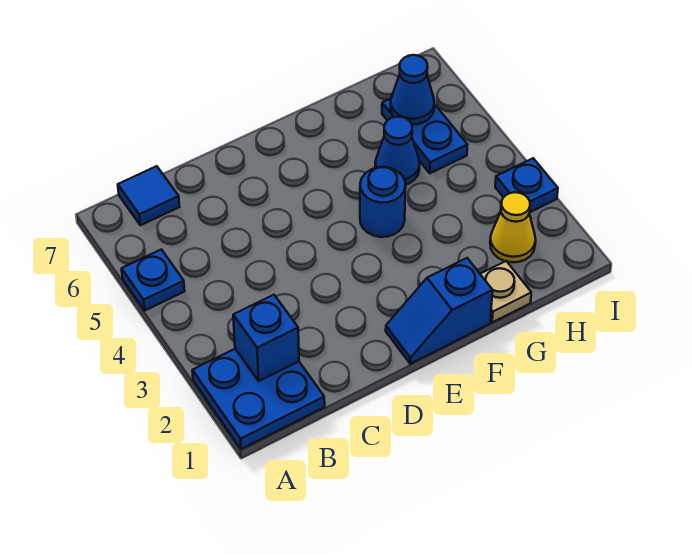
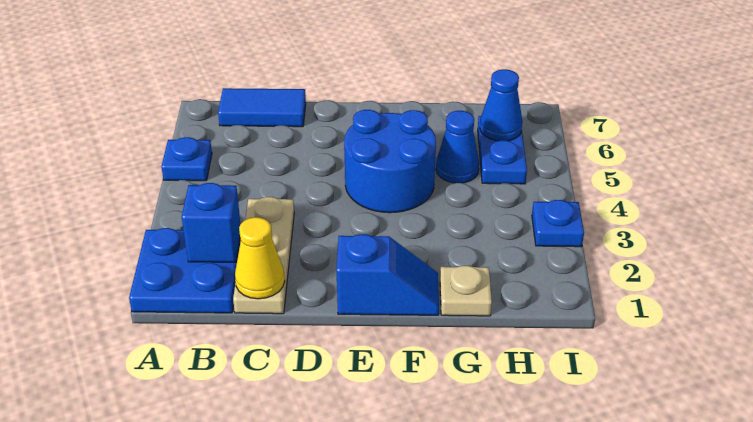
blue tile B7 level 1 -> blue tile B7:C7 level 1
none -> tan plate C1:C3 level 1
blue slope E1:F1 level 1 top F -> blue slope E1:F1 level 1 top E
blue round brick F4 level 1 -> blue round brick E4:F5 level 1
yellow cone H2 level 1 -> yellow cone C1 level 2

